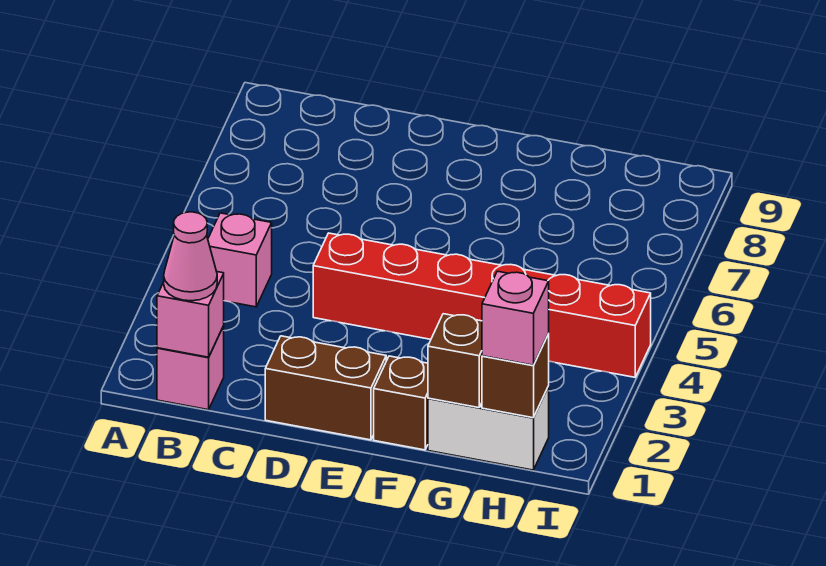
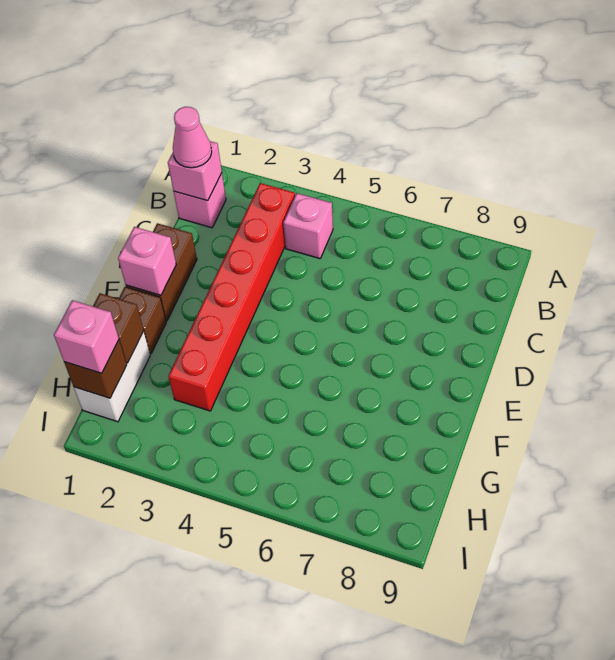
red brick D4:I4 level 1 -> red brick B3:G3 level 1
none -> pink brick E1 level 2

